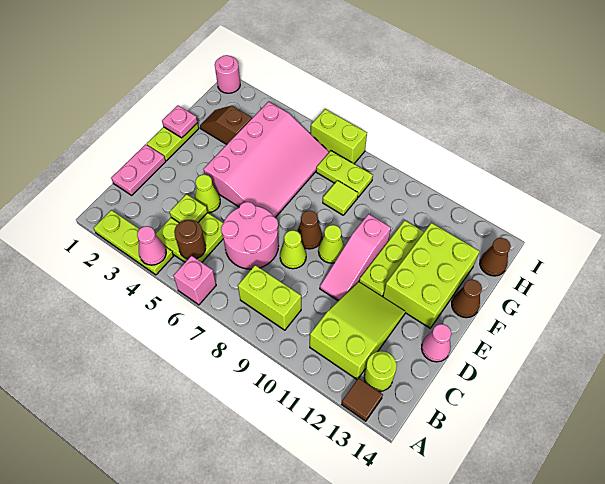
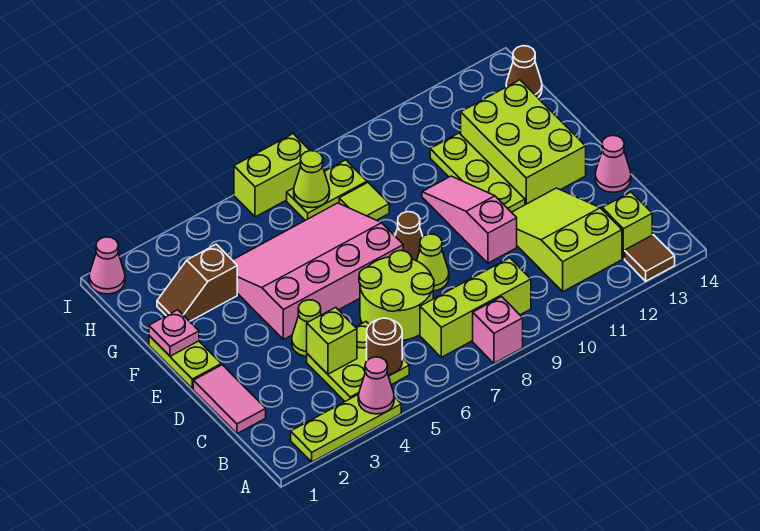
pink brick A6 level 1 -> pink brick A8 level 1
lime brick B8:B9 level 1 -> lime brick B7:B9 level 1
lime round brick B13 level 1 -> lime brick B13 level 1
pink plate C1:D1 level 1 -> pink tile C1:D1 level 1
lime plate C4 level 2 -> lime brick C4 level 2
pink round brick C6:D7 level 1 -> lime round brick C6:D7 level 1
pink slope D10:F10 level 1 top F -> pink slope D10:F10 level 1 top D
pink slope E4:H6 level 1 top 4 -> pink slope E4:G7 level 1 top E
lime cone E9 level 1 -> lime cone H7 level 2
brown cone F14 level 1 -> none
pink round brick I1 level 1 -> pink cone I1 level 1

